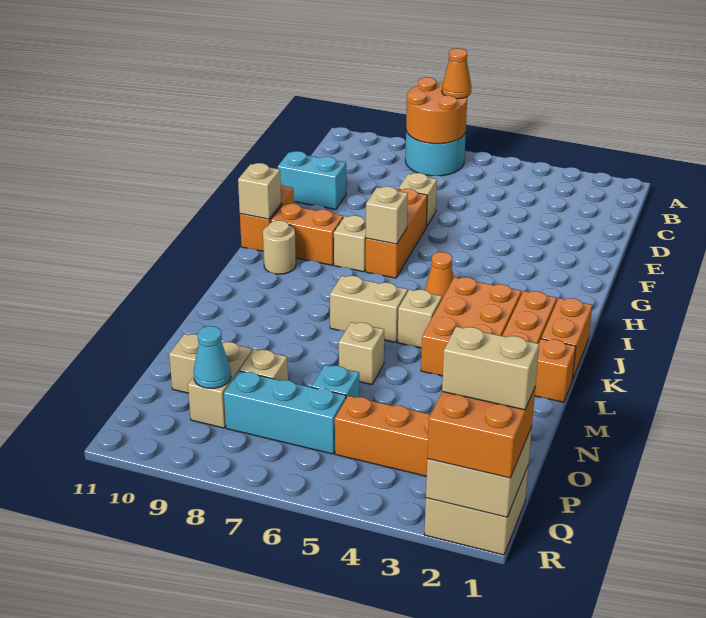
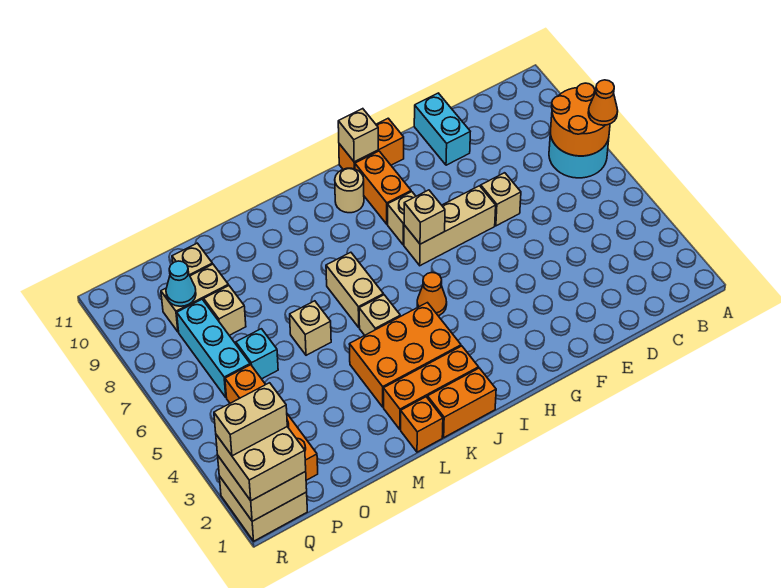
orange brick F7:H7 level 1 -> tan brick F7:H7 level 1
orange brick Q1:R2 level 3 -> tan brick Q1:R2 level 3
tan brick Q1:Q2 level 4 -> tan brick Q2:R2 level 4

